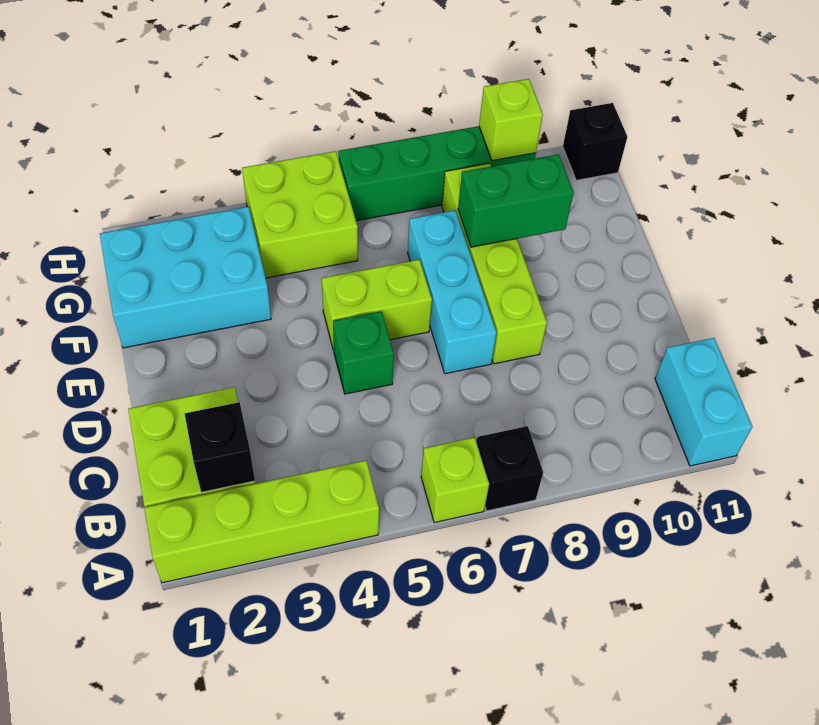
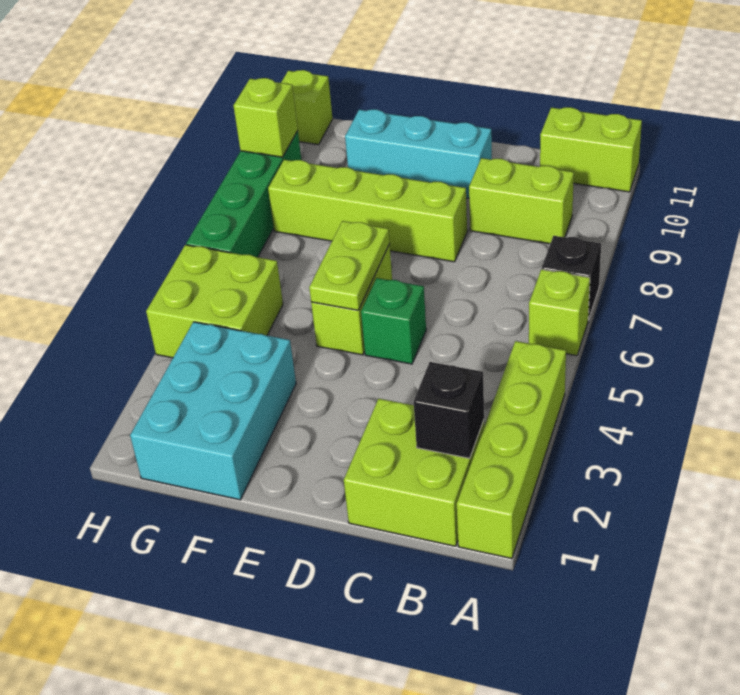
cyan brick A11:B11 level 1 -> lime brick A11:B11 level 1
none -> lime brick B9:C9 level 1
cyan brick D7:F7 level 1 -> cyan brick D10:F10 level 1
none -> lime plate E5:E6 level 2
green brick F8:F9 level 2 -> none
black brick H11 level 1 -> lime brick H11 level 1

